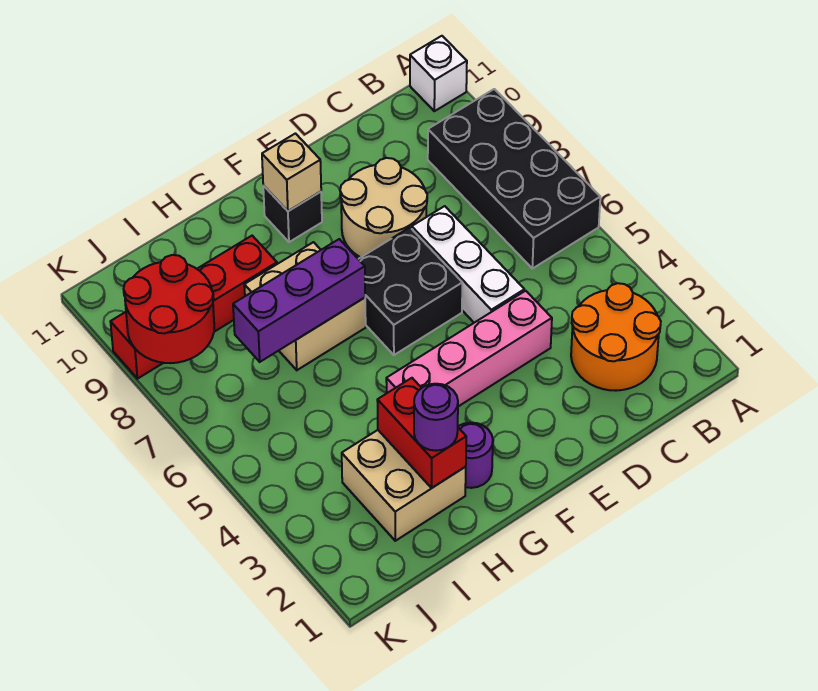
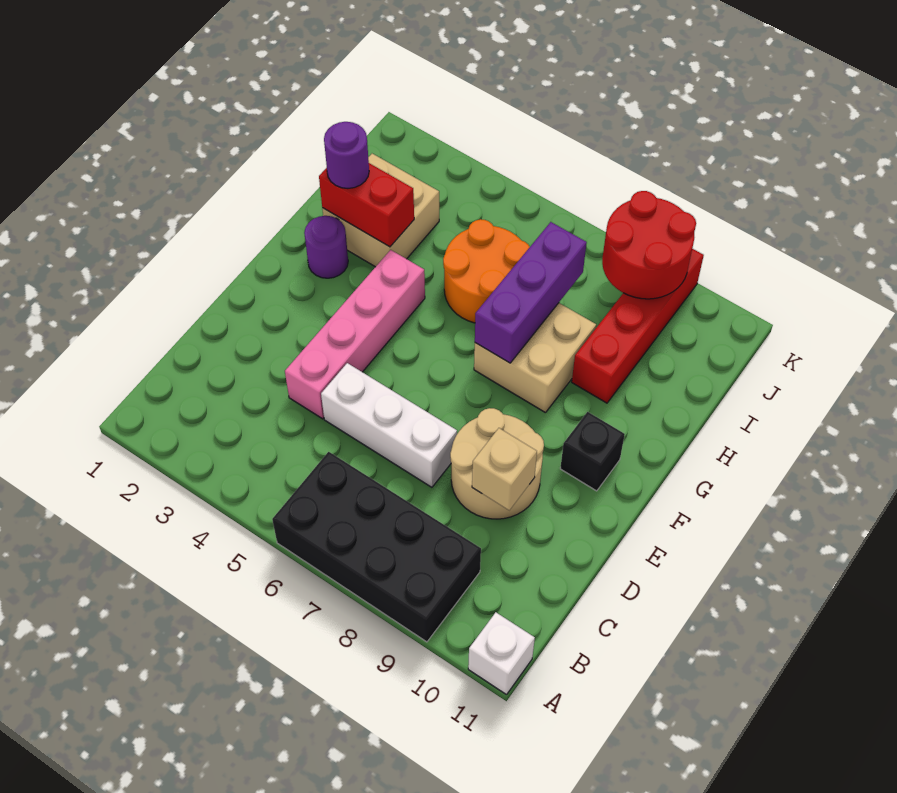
orange round brick B2:C3 level 1 -> orange round brick H5:I6 level 1
black brick E6:F7 level 1 -> none
tan brick F10 level 2 -> tan brick D9 level 2

